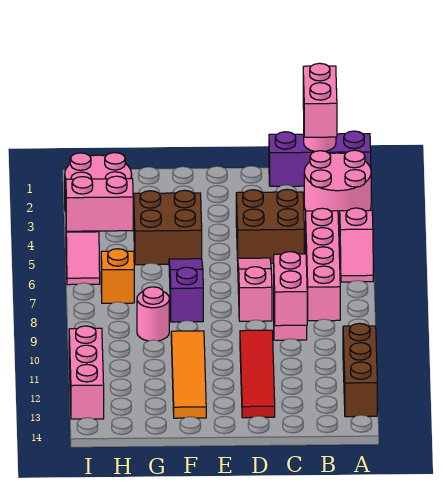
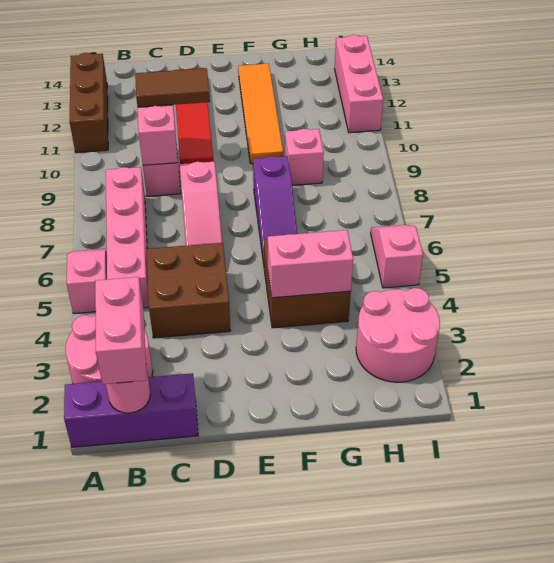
none -> brown tile C10:D10 level 3
pink round brick G9 level 1 -> pink brick G9 level 1
pink brick H5:I5 level 2 -> pink brick F4:G4 level 2
orange brick H7 level 1 -> none

